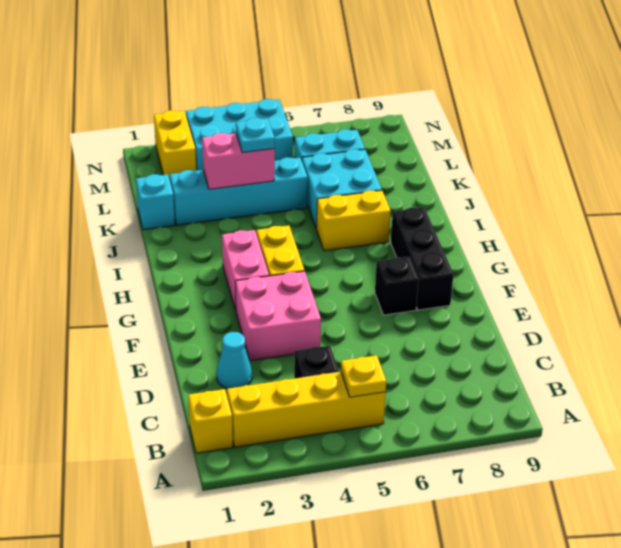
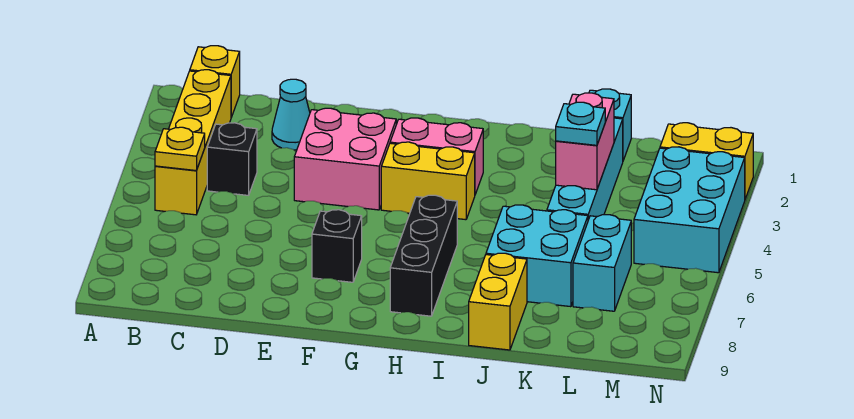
black brick F8:H8 level 1 -> black brick H6:H8 level 1
yellow brick I6:I7 level 1 -> yellow brick J8:J9 level 1

